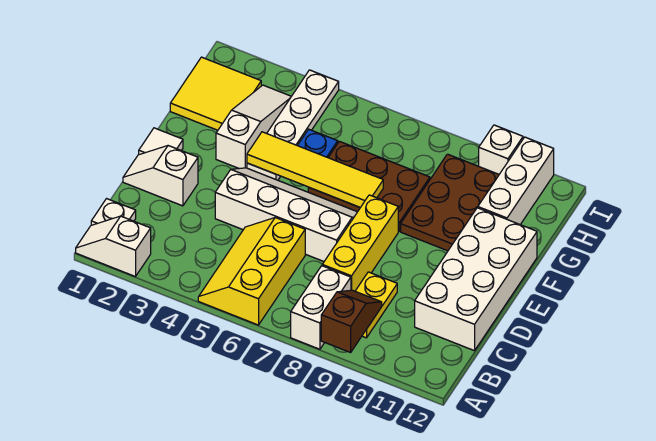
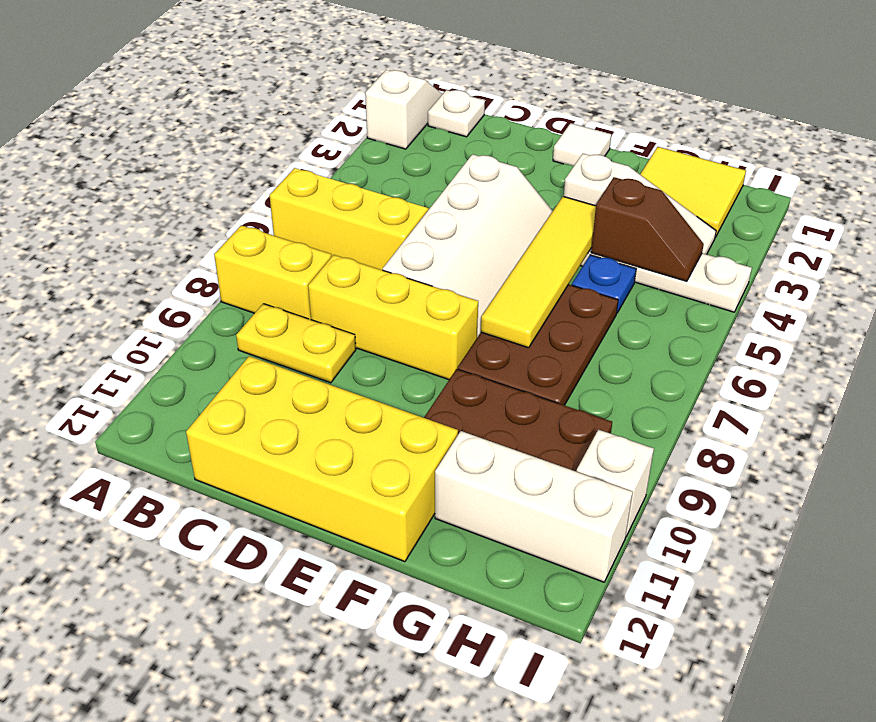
white brick A8:B8 level 1 -> yellow brick A8:B8 level 1
brown slope A9:B9 level 2 top A -> brown slope G4:H4 level 2 top G
white brick C11:F12 level 1 -> yellow brick C11:F12 level 1
white slope D1:D2 level 1 top 2 -> none

